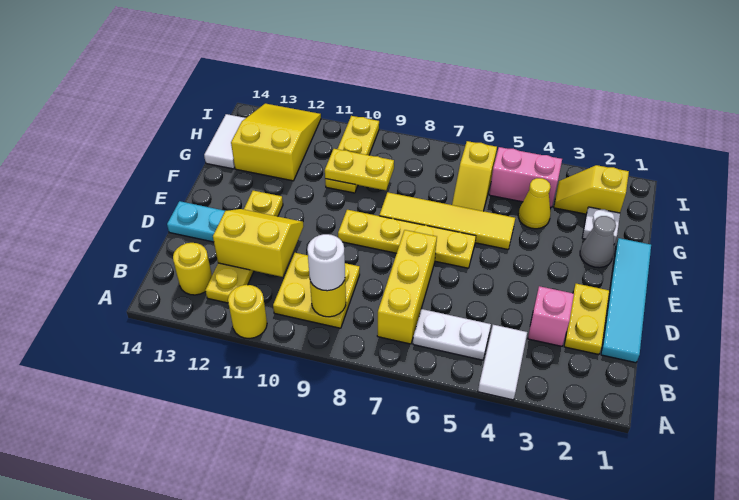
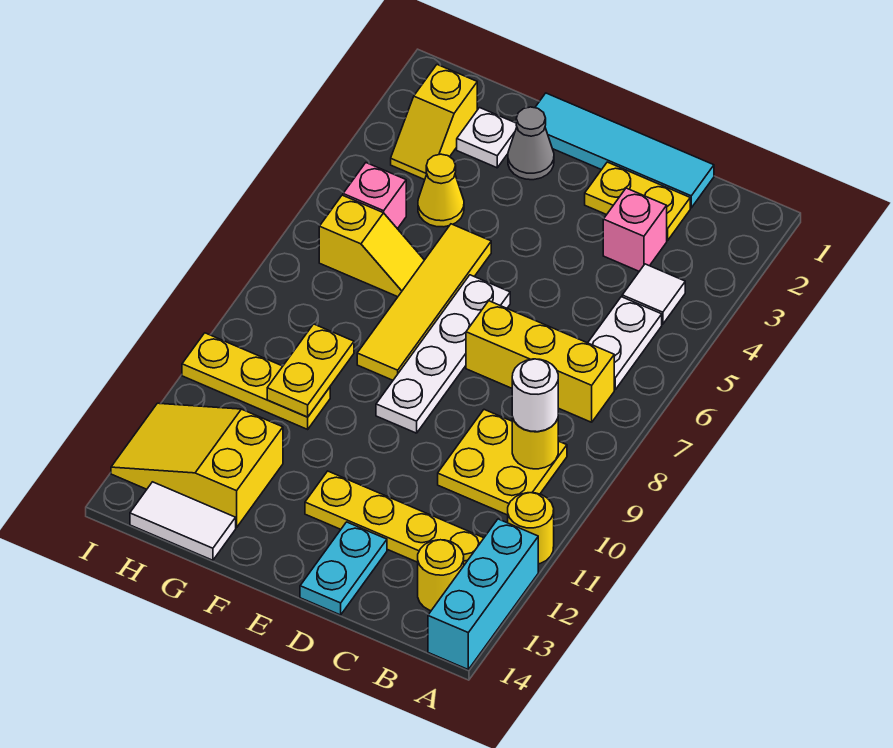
white tile A4:B4 level 1 -> white tile B4 level 1
none -> cyan brick A12:A14 level 1
yellow slope C11:D12 level 2 top C -> none
yellow plate E6:E9 level 1 -> white plate E6:E9 level 1
pink brick H4:H5 level 1 -> pink brick H5 level 1

